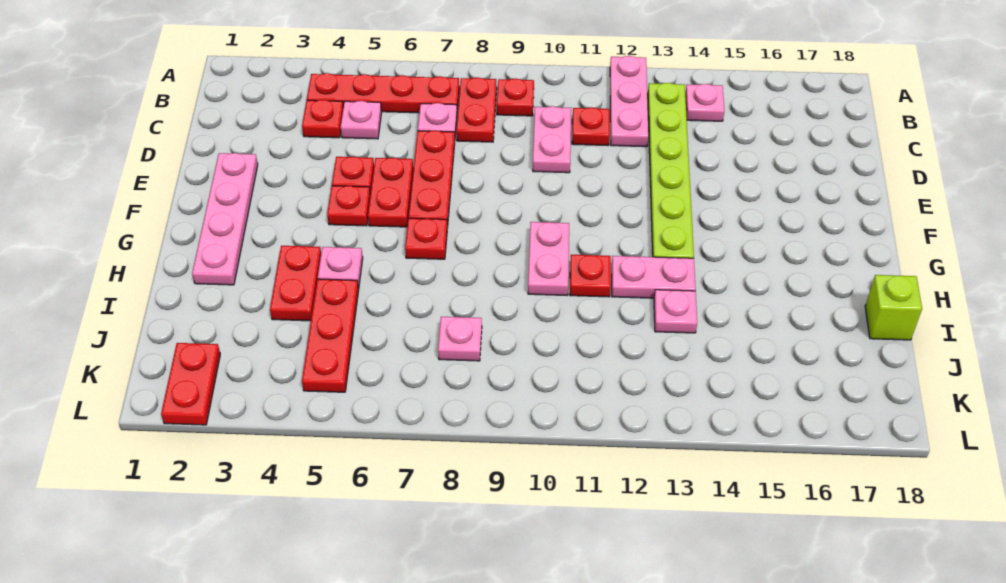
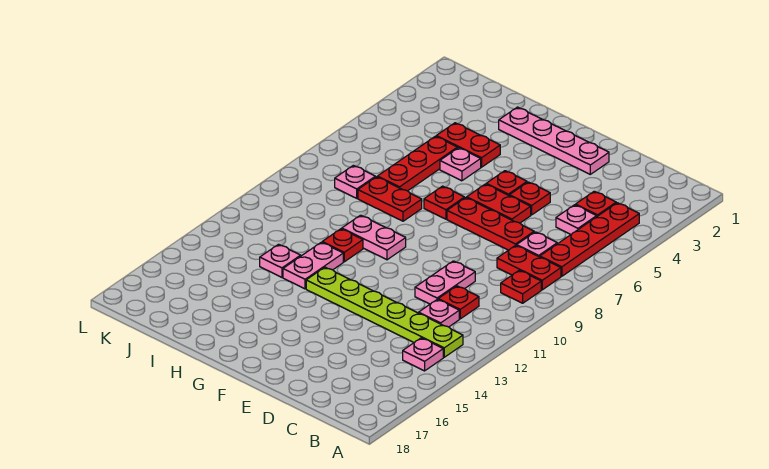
pink plate A12:C12 level 1 -> pink plate C12 level 1
pink plate C10:D10 level 1 -> pink plate D10:D11 level 1
red plate I5:K5 level 1 -> red plate I5:I7 level 1
lime brick I18 level 1 -> none
red plate K2:L2 level 1 -> red plate H8:I8 level 1

